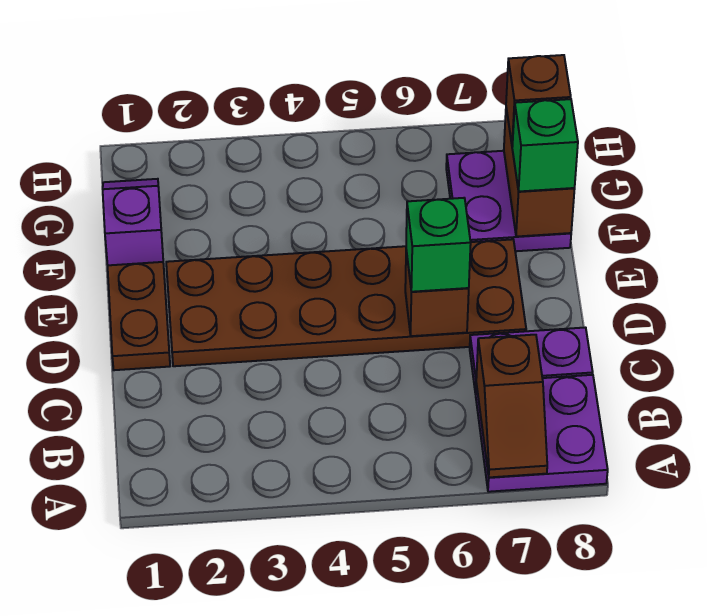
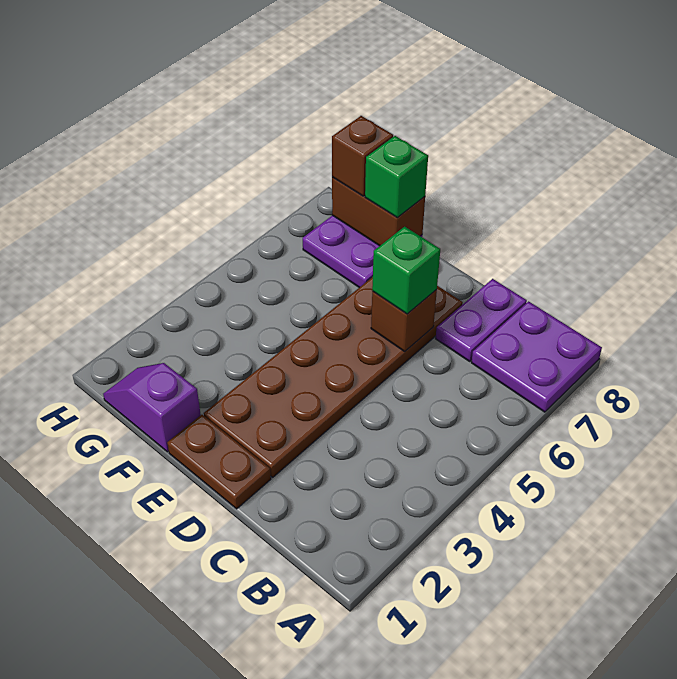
brown slope A7:B7 level 2 top B -> none

